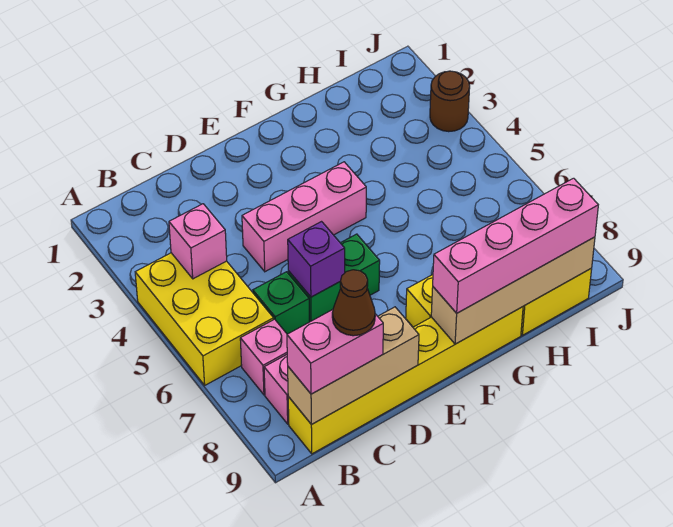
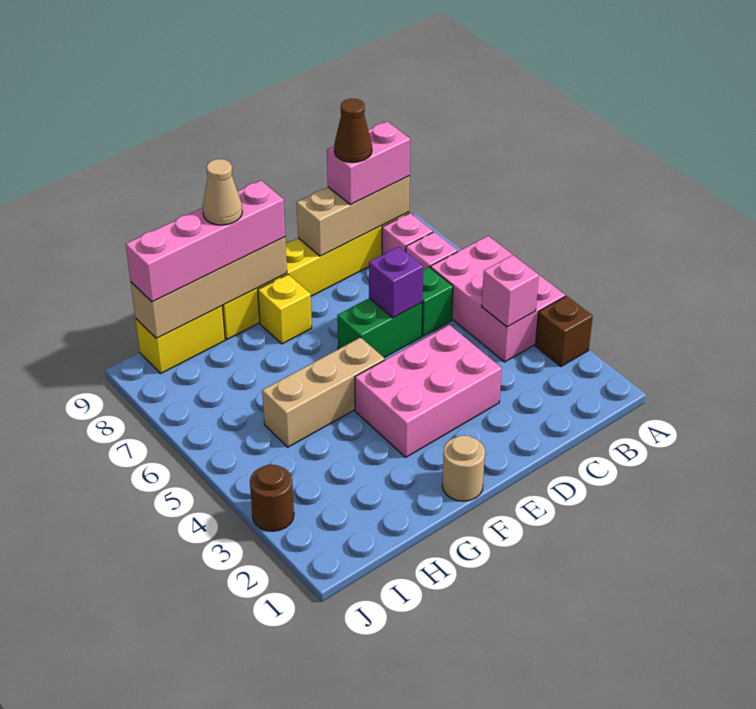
none -> brown brick A3 level 1
yellow brick A4:B6 level 1 -> pink brick A4:B6 level 1
pink brick D4:F4 level 1 -> pink brick D3:F4 level 1
none -> tan round brick F1 level 1
none -> tan brick F5:H5 level 1
none -> tan cone G9 level 4

